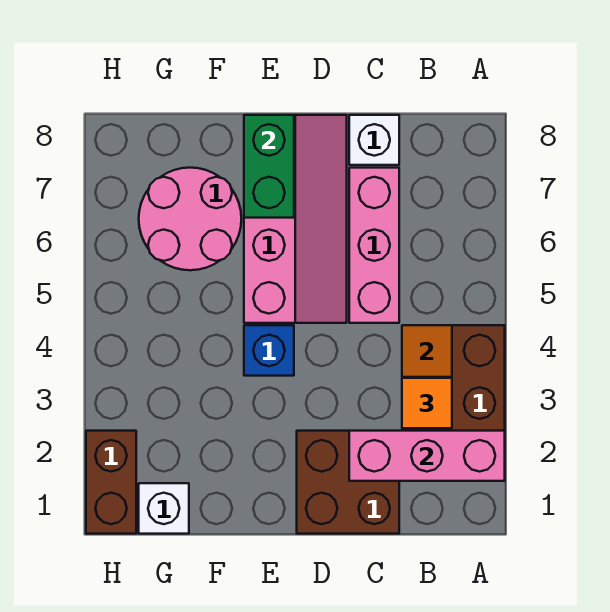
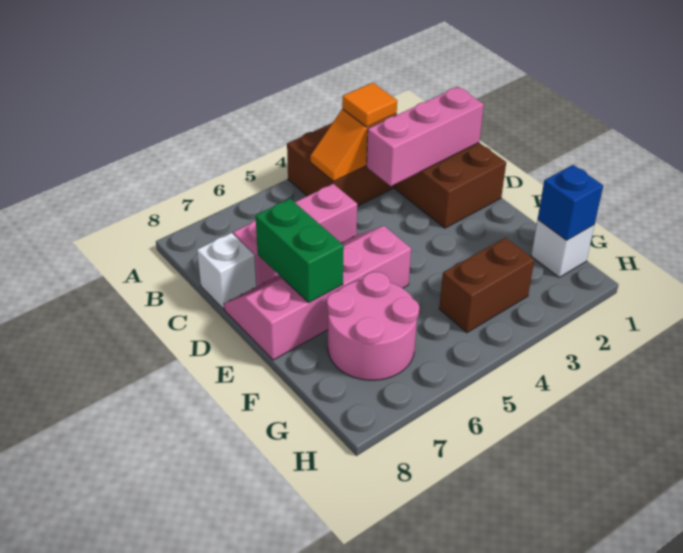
pink brick A2:C2 level 2 -> pink brick C1:C3 level 2
blue brick E4 level 1 -> blue brick G1 level 2
green brick E7:E8 level 2 -> green brick D7:E7 level 2
brown brick H1:H2 level 1 -> brown brick G3:G4 level 1

